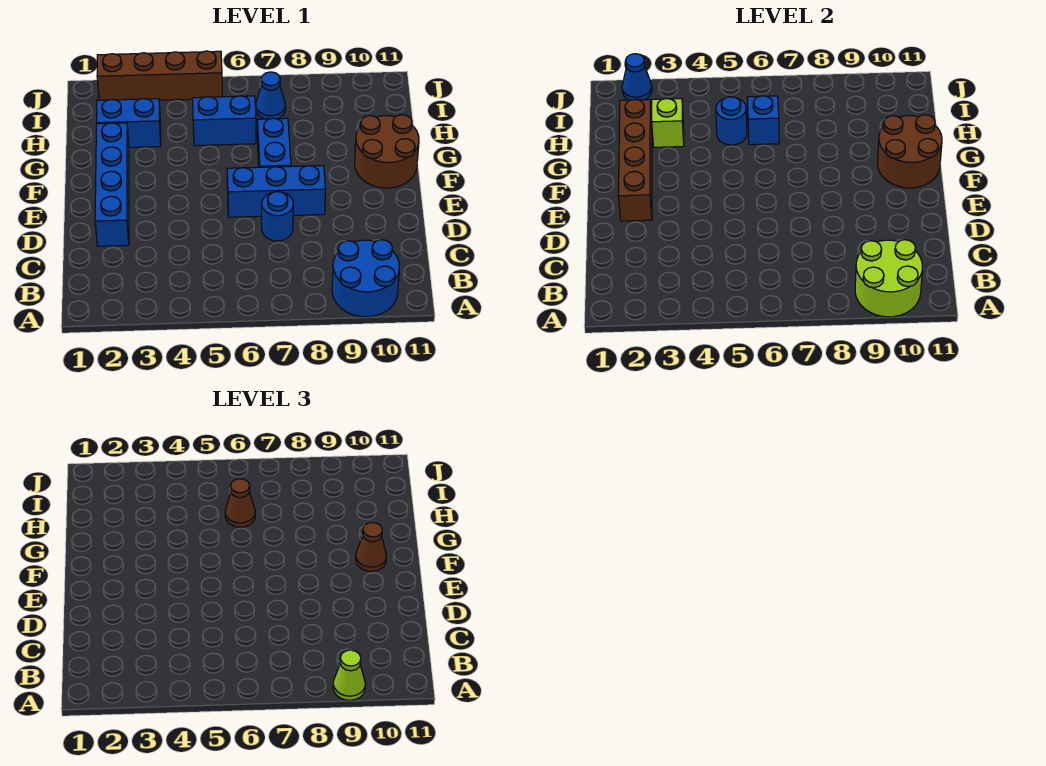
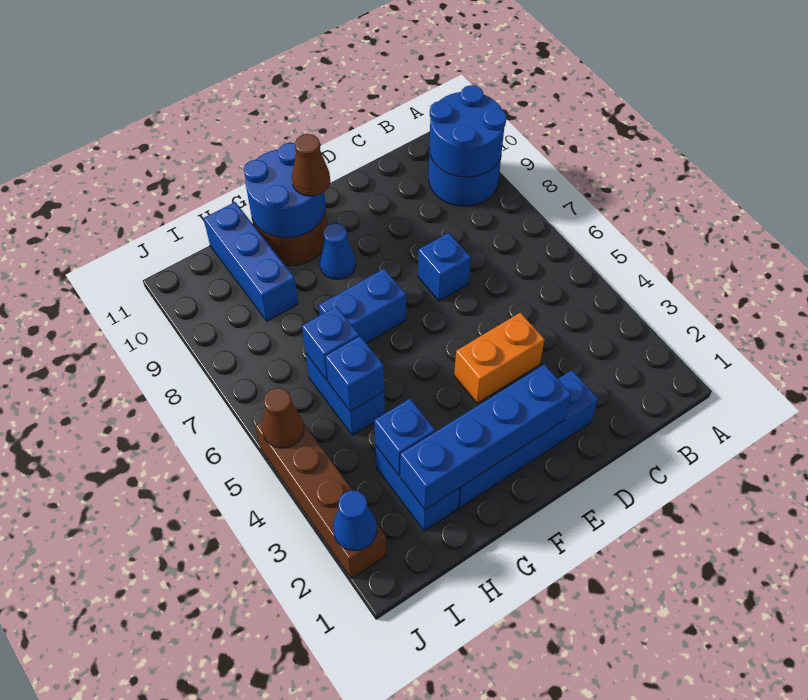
lime round brick A9:B10 level 2 -> blue round brick A9:B10 level 2
lime cone A9 level 3 -> none
none -> orange brick D4:E4 level 1
blue round brick D7 level 1 -> blue brick D7 level 1
brown brick E2:H2 level 2 -> blue brick E2:H2 level 2
blue brick E6:E8 level 1 -> blue brick H9:H11 level 1
brown round brick F10:G11 level 2 -> blue round brick F10:G11 level 2
lime brick H3 level 2 -> blue brick H3 level 2
blue round brick H5 level 2 -> blue brick H5 level 2
brown cone H6 level 3 -> brown cone J5 level 2
blue cone I7 level 1 -> blue cone F9 level 1

